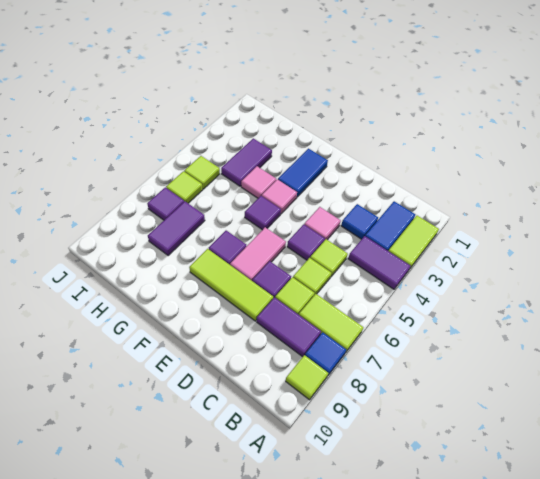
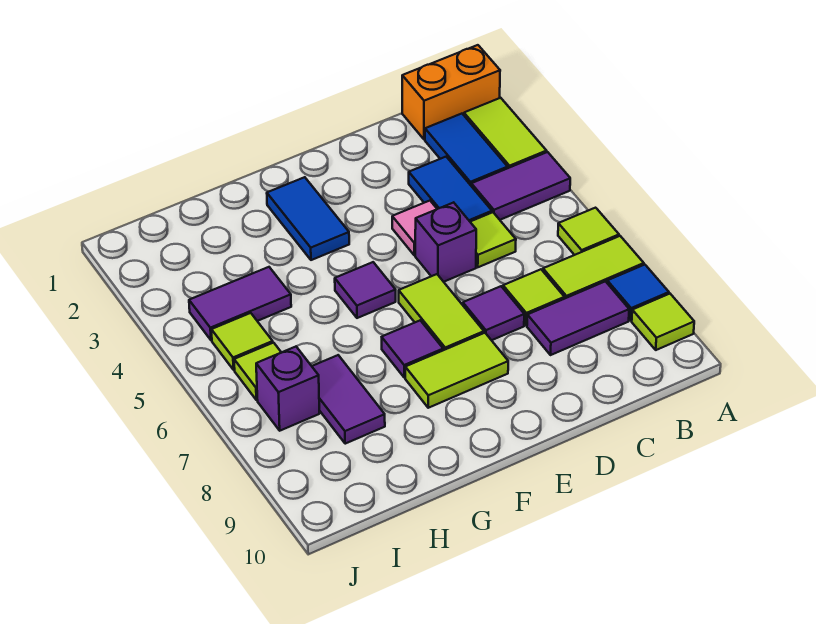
none -> orange brick A1:B1 level 1
blue tile C3 level 1 -> blue tile C3:C4 level 1
lime tile C6 level 1 -> lime tile A6 level 1
purple tile D5 level 1 -> purple brick D5 level 1
lime tile D8:F8 level 1 -> lime tile E8:F8 level 1
pink tile E6:E7 level 1 -> lime tile E6:E7 level 1
pink tile F4 level 1 -> none
pink tile G4 level 1 -> none
purple tile H3:H4 level 1 -> purple tile H4:I4 level 1
purple tile I7 level 1 -> purple brick I7 level 1

